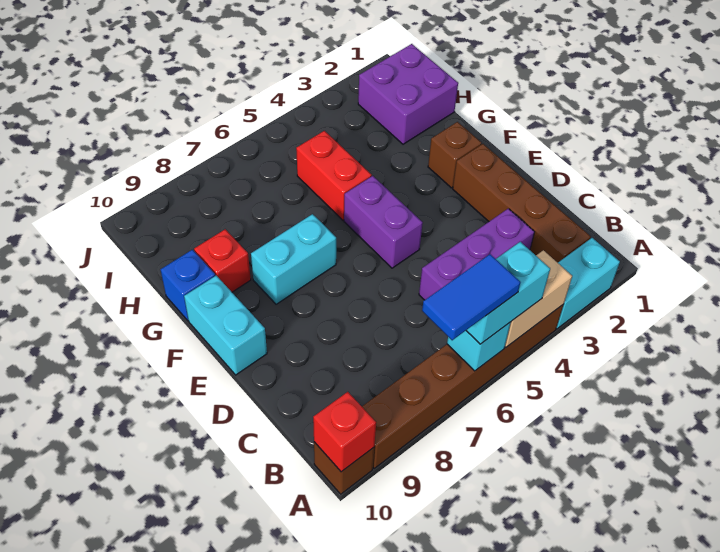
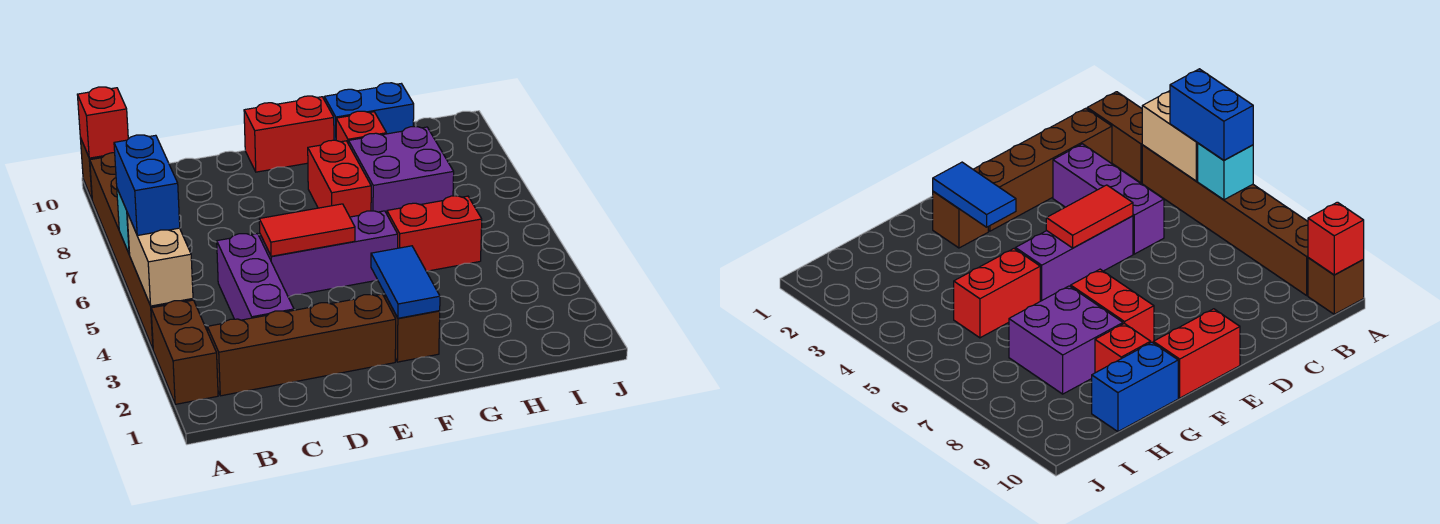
cyan brick A2:A3 level 1 -> brown brick A2:A3 level 1
cyan brick A5:A6 level 3 -> blue brick A5:A6 level 3
blue tile A6:A7 level 4 -> blue tile F2:F3 level 2
none -> red tile D5:E5 level 2
purple brick E5:F5 level 1 -> purple brick D5:F5 level 1
cyan brick E10:F10 level 1 -> red brick E10:F10 level 1
cyan brick F7:F8 level 1 -> red brick F7:F8 level 1
blue brick G10 level 1 -> blue brick G10:H10 level 1
purple brick H1:I2 level 1 -> purple brick G7:H8 level 1

